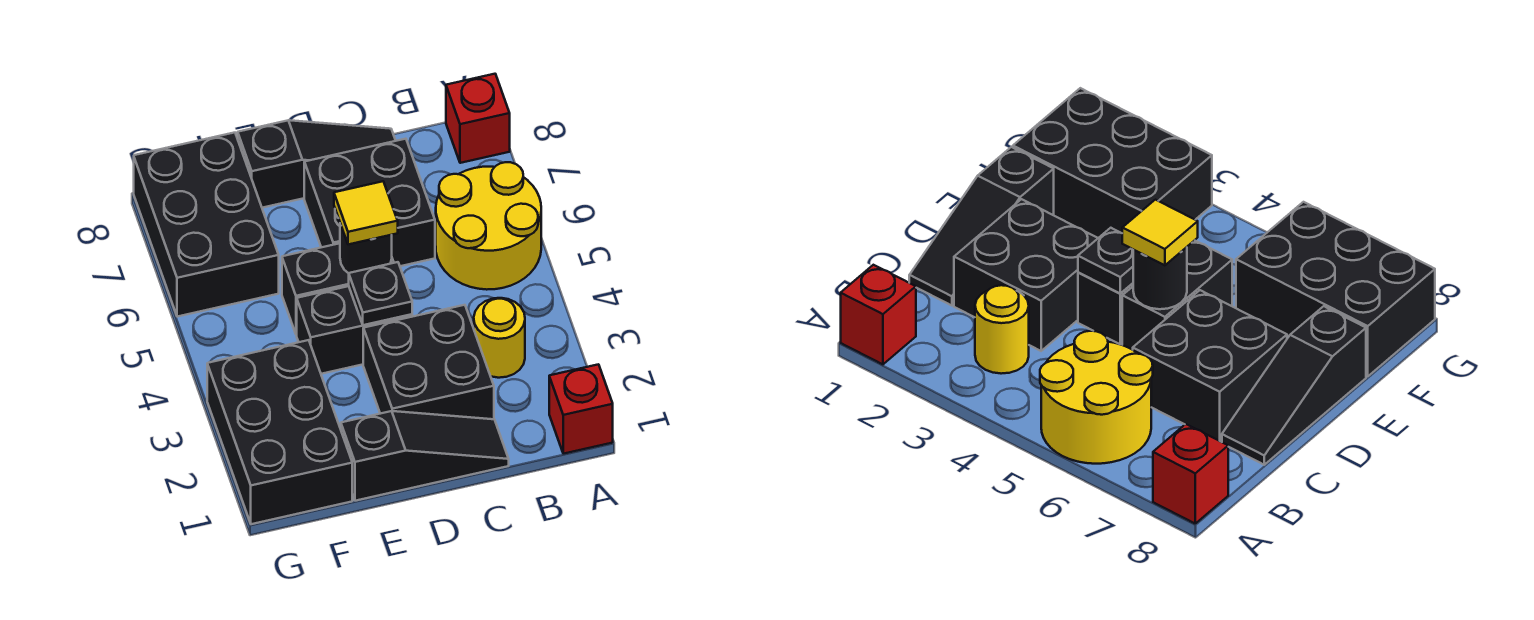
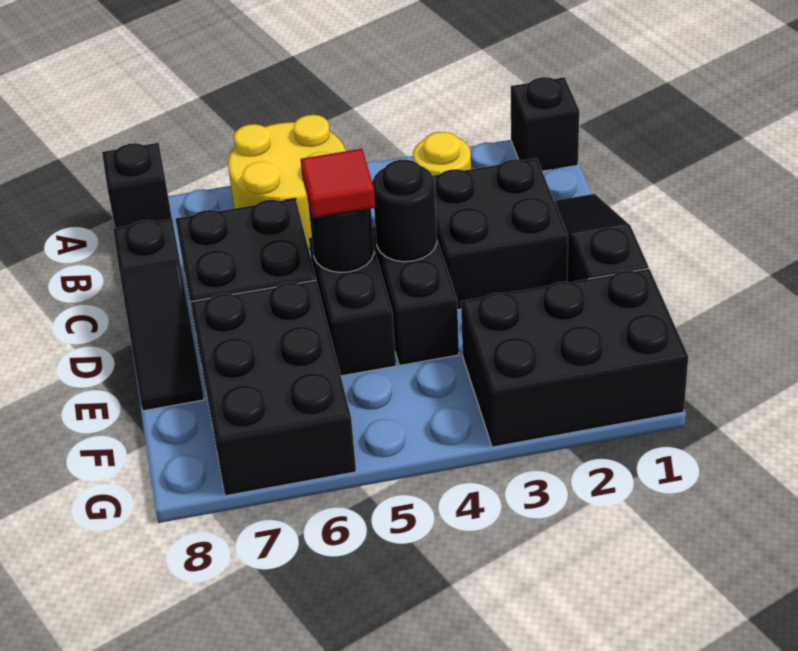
red brick A1 level 1 -> black brick A1 level 1
red brick A8 level 1 -> black brick A8 level 1
black slope C8:E8 level 1 top E -> black slope C8:E8 level 1 top C
black plate D4 level 2 -> black round brick D4 level 2
yellow tile D5 level 3 -> red tile D5 level 3
black brick F6:G8 level 1 -> black brick E6:G7 level 1

